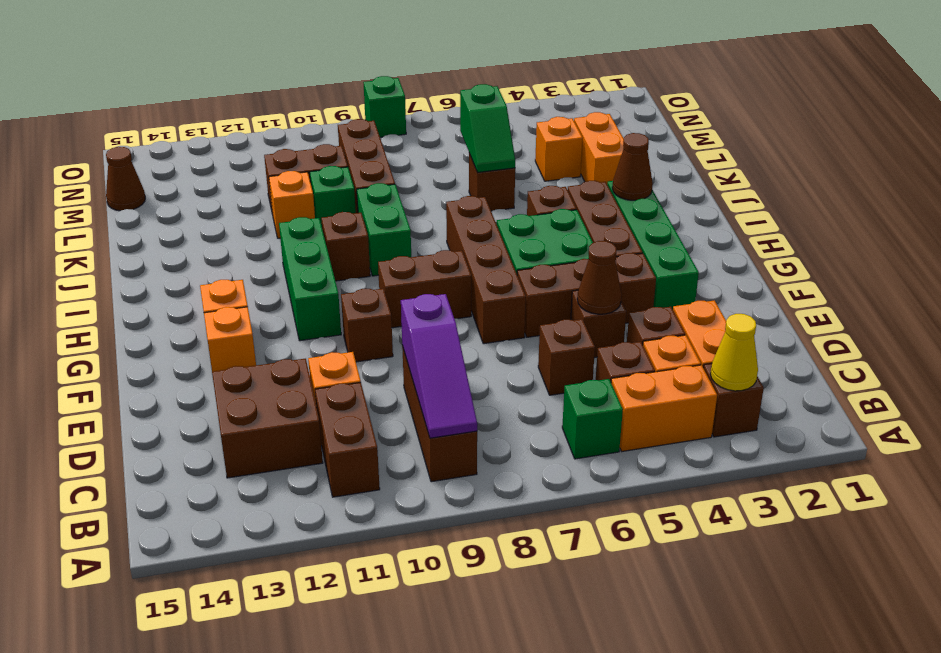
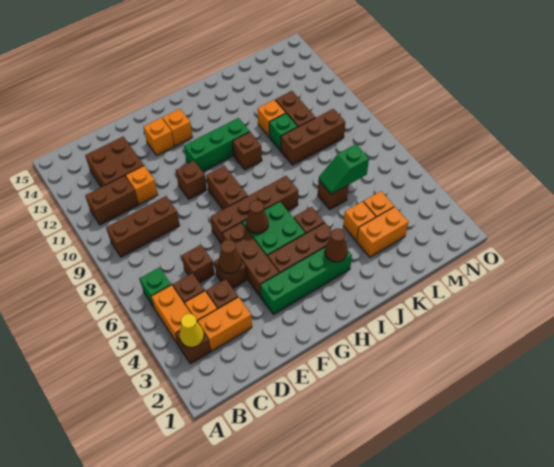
purple slope B9:D9 level 2 top D -> none
green brick I9:J9 level 1 -> none
none -> orange brick K4 level 1
brown cone M15 level 1 -> brown cone G6 level 2
green brick O8 level 1 -> none

